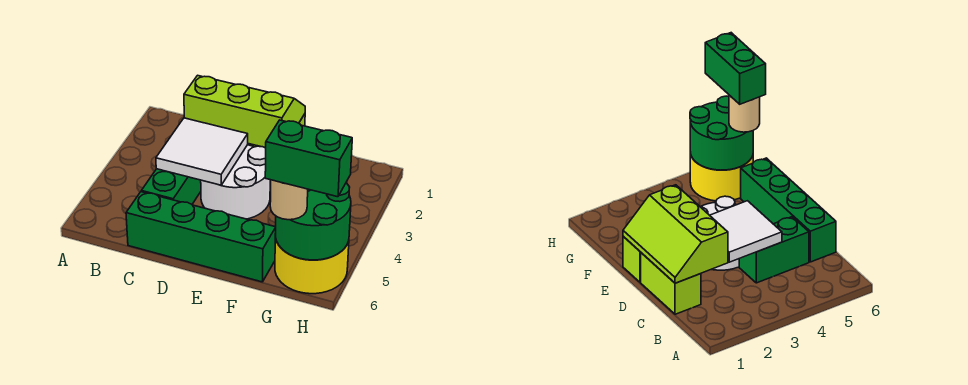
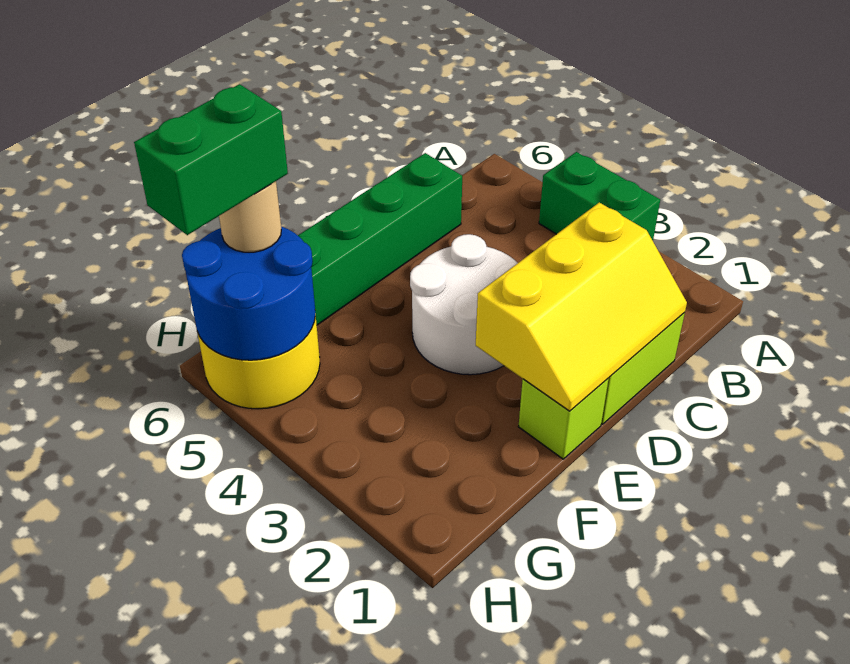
lime slope C1:E2 level 2 top 2 -> yellow slope C1:E2 level 2 top 2
white tile C3:D4 level 2 -> none
green brick C4:C5 level 1 -> green brick A3:A4 level 1
green round brick G5:H6 level 2 -> blue round brick G5:H6 level 2

